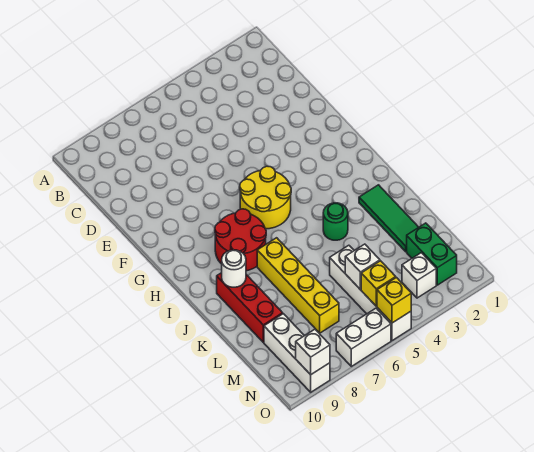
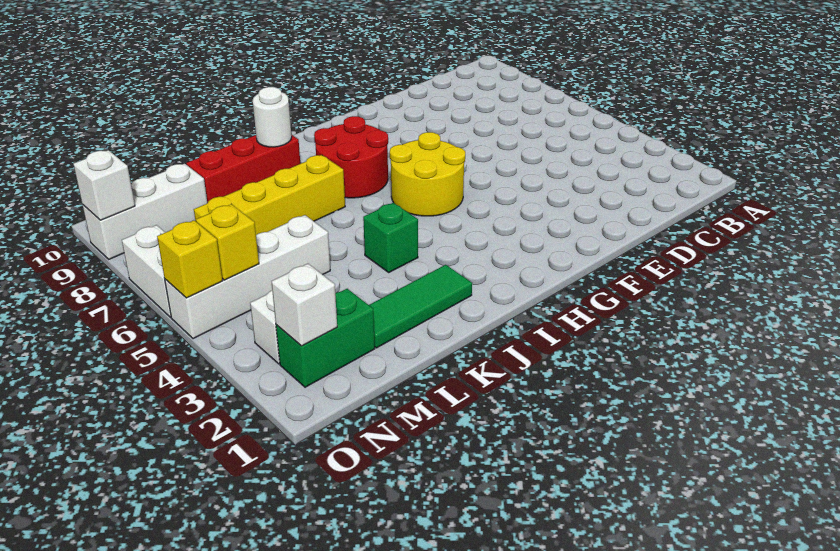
green round brick J4 level 1 -> green brick J4 level 1
white brick M5 level 2 -> white brick N2 level 2

